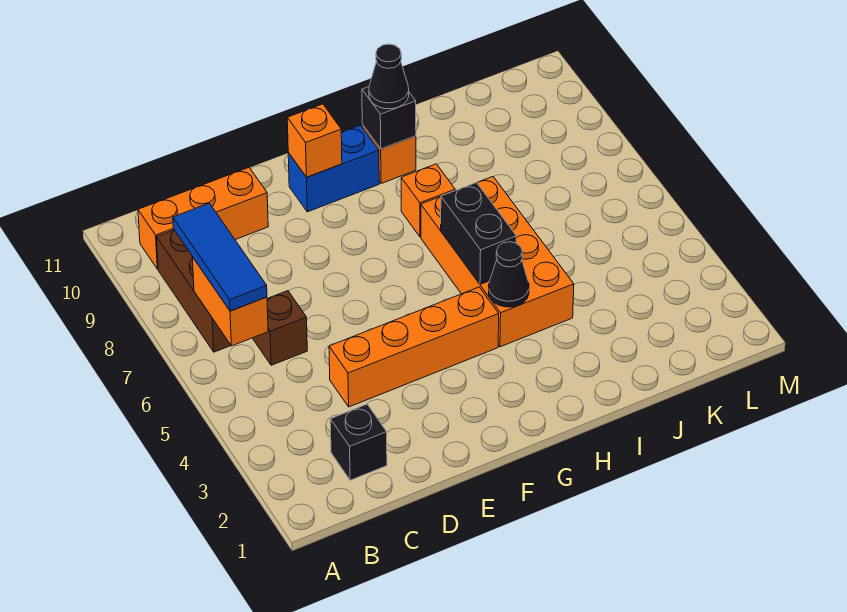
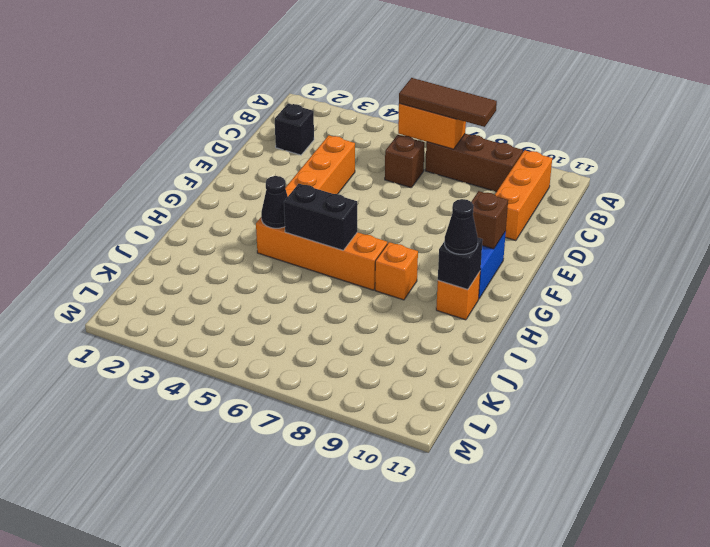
blue tile B6:B8 level 3 -> brown tile B6:B8 level 3
orange brick F10 level 2 -> brown brick F10 level 2
orange brick H4:I7 level 1 -> orange brick H4:H7 level 1

